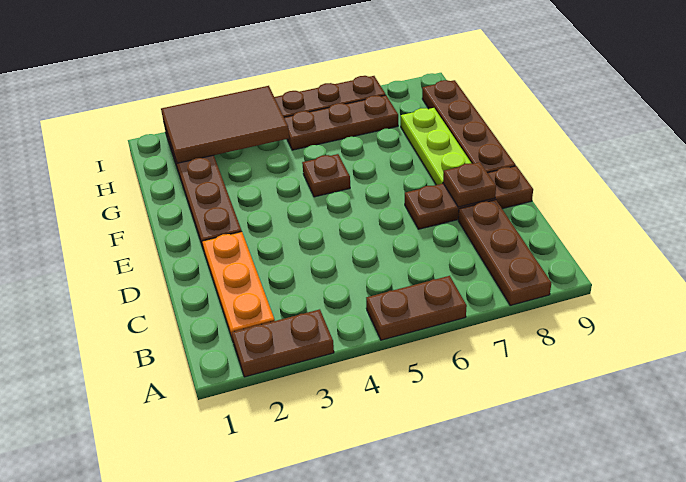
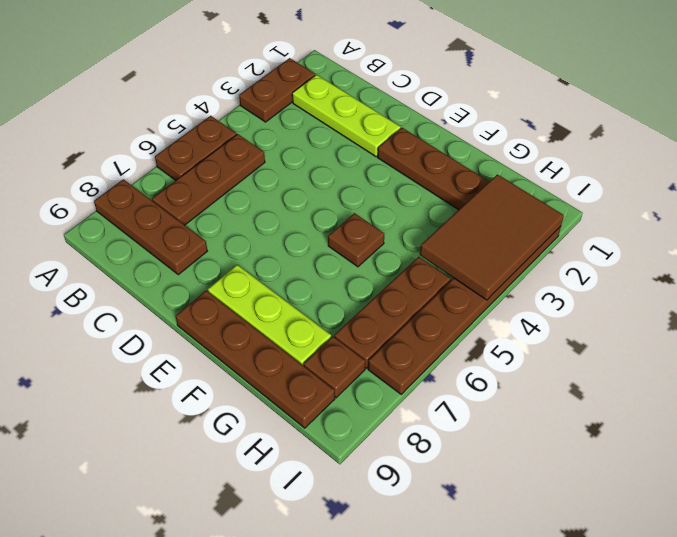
orange plate B2:D2 level 1 -> lime plate B2:D2 level 1
brown plate D7:D9 level 1 -> brown plate B5:B7 level 1
brown plate D8 level 2 -> brown plate H8 level 1

